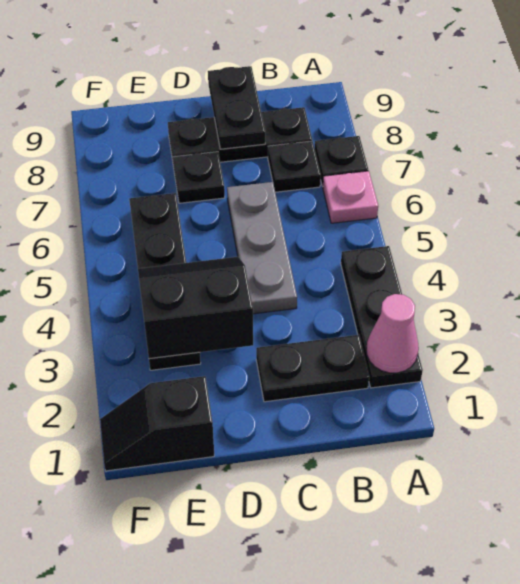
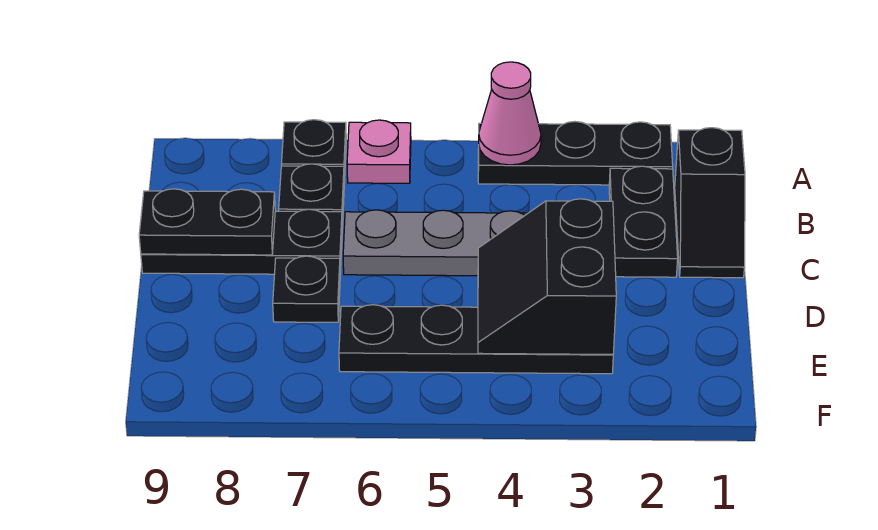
pink cone A2 level 2 -> pink cone A4 level 2
black plate B8:D8 level 1 -> black plate C7:C9 level 1
black slope E1:F1 level 1 top E -> black slope B1:C1 level 1 top B

